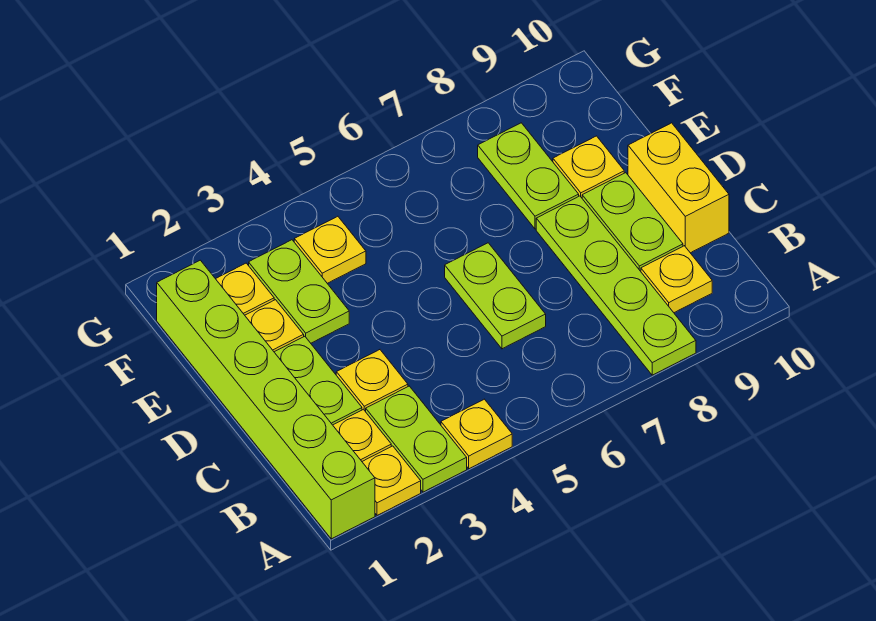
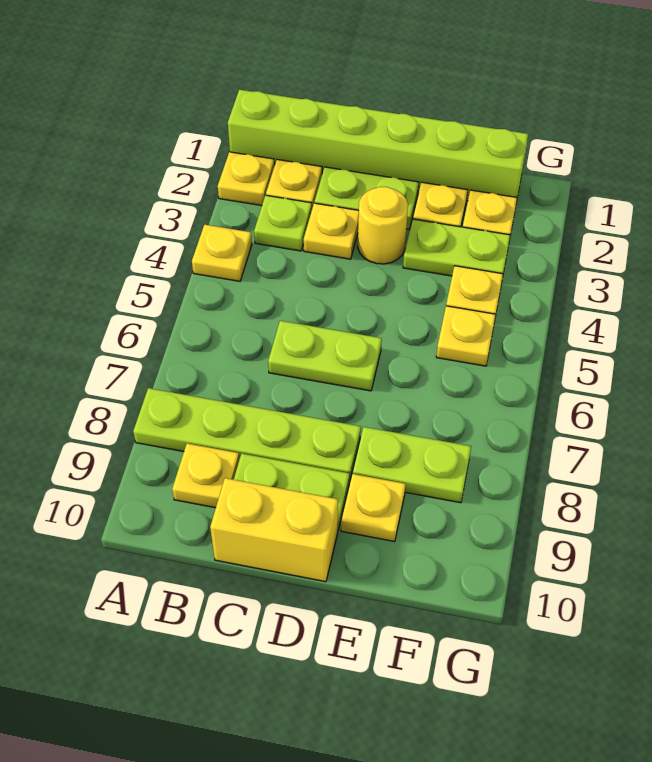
lime plate A3:B3 level 1 -> lime plate B3 level 1
none -> yellow round brick D3 level 1
none -> yellow plate F5 level 1

